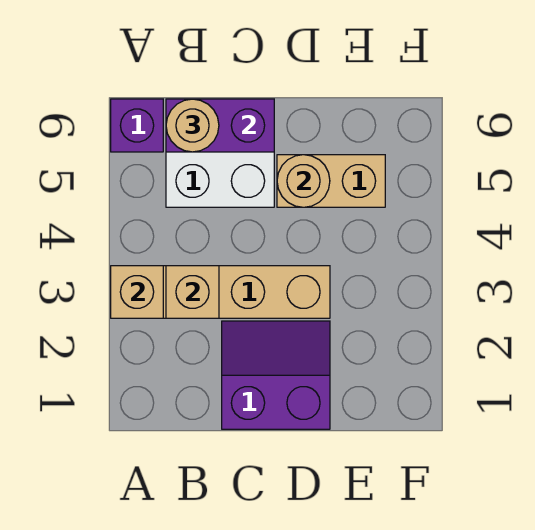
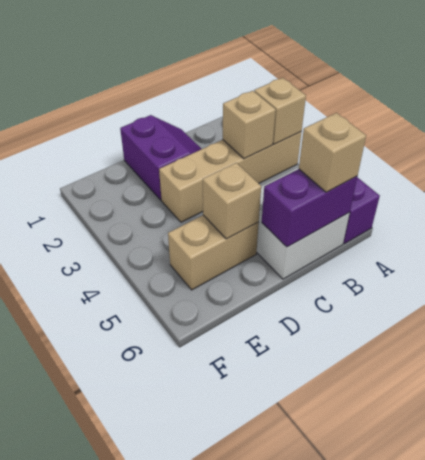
tan round brick B6 level 3 -> tan brick B6 level 3
purple slope C1:D2 level 1 top 1 -> purple slope C1:D2 level 1 top D
tan round brick D5 level 2 -> tan brick D5 level 2

